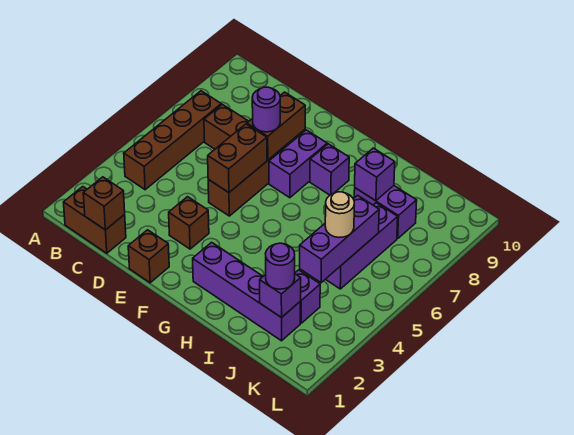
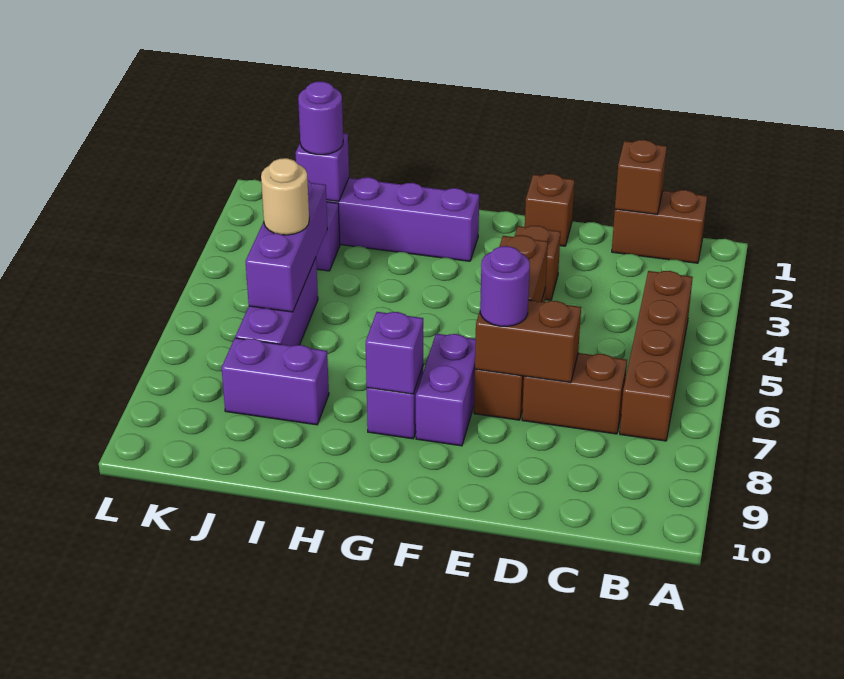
brown brick E7:E8 level 2 -> brown brick D7:E7 level 2
purple brick I8 level 2 -> purple brick G8 level 2

